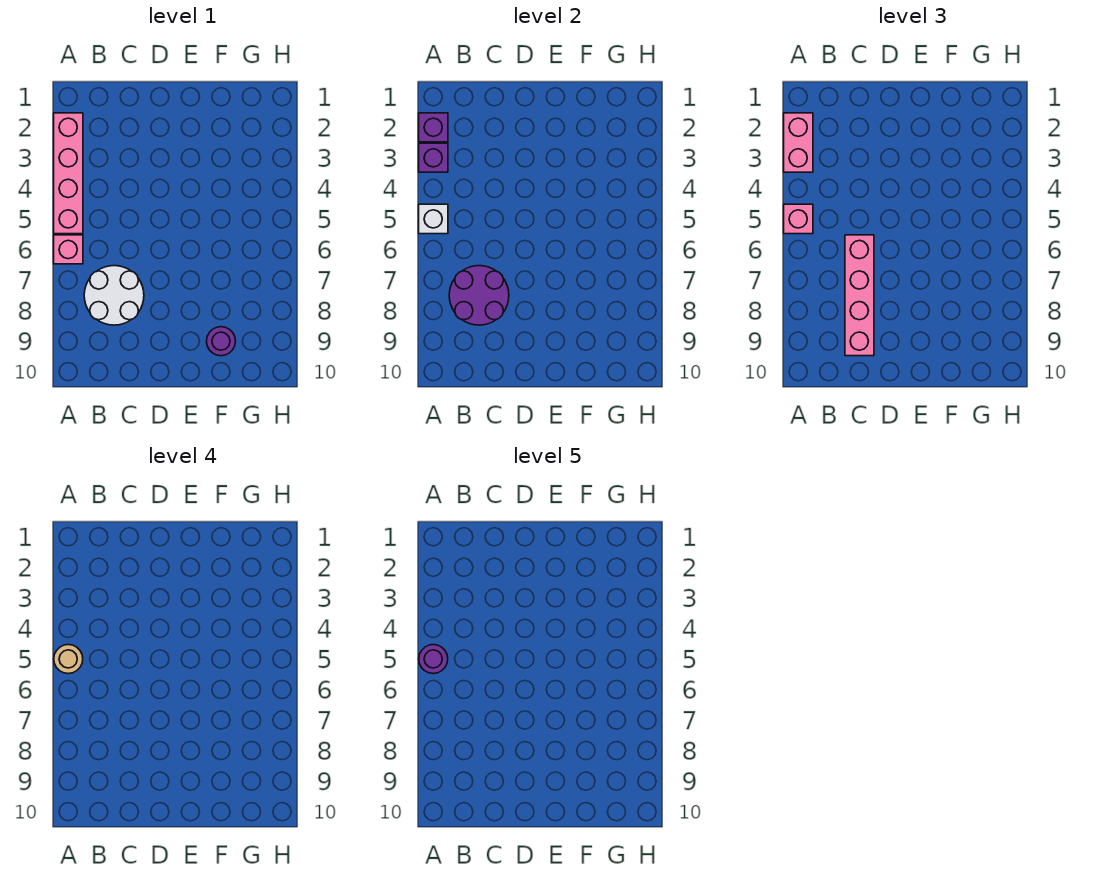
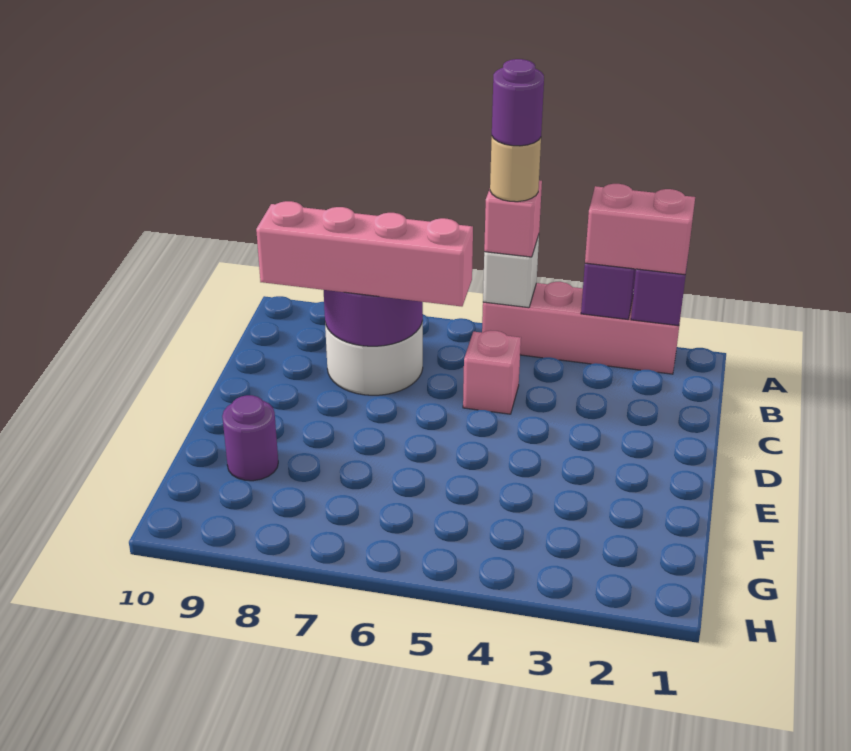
pink brick A6 level 1 -> pink brick C5 level 1

